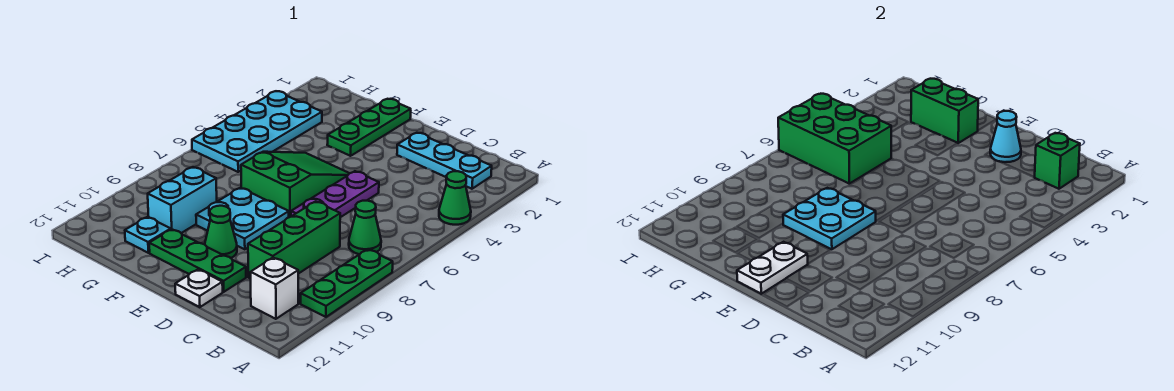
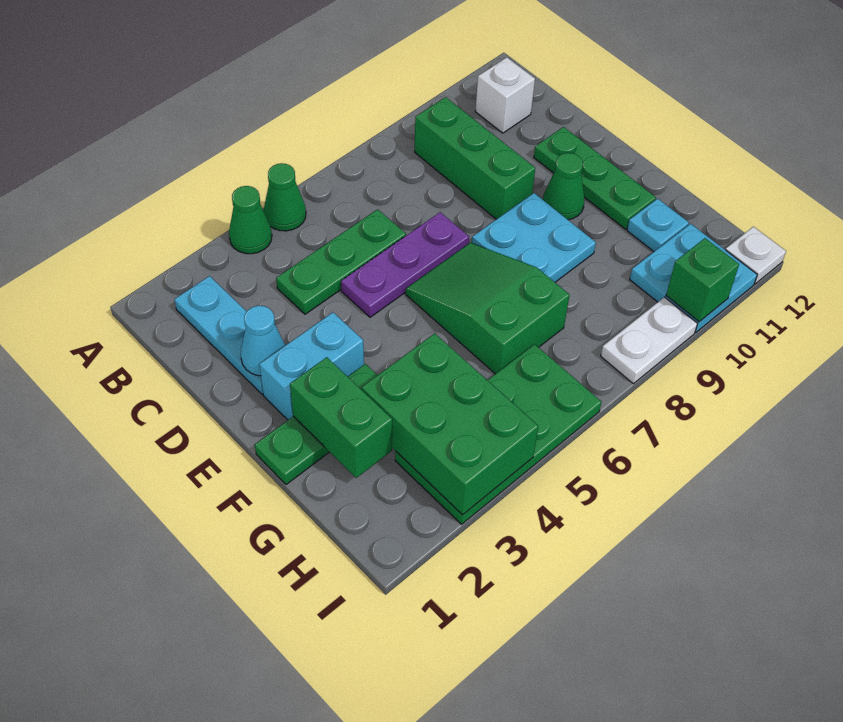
green plate A8:A10 level 1 -> green plate C4:C6 level 1
green brick B2 level 2 -> green brick I10 level 2
green cone B7 level 1 -> green cone A5 level 1
green brick C8:C10 level 1 -> green brick B9:D9 level 1
white plate D12 level 1 -> white plate I12 level 1
green slope E5:F7 level 1 top 7 -> green slope E6:G7 level 1 top G
cyan plate E8:F9 level 2 -> cyan plate H10:I11 level 1
white plate E11:E12 level 2 -> white plate I8:I9 level 1
green brick G5:I6 level 2 -> green brick G3:I4 level 2
cyan brick G9:G10 level 1 -> cyan brick E2:E3 level 1
cyan plate H3:I6 level 1 -> green plate H3:I6 level 1

